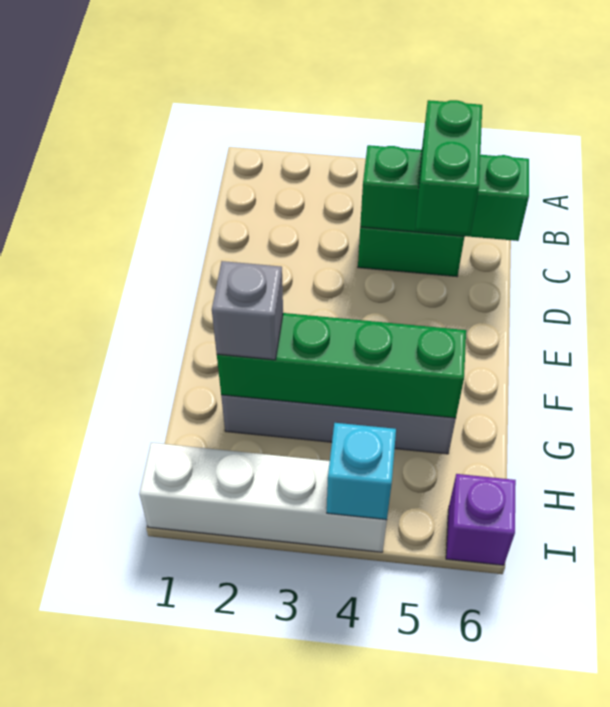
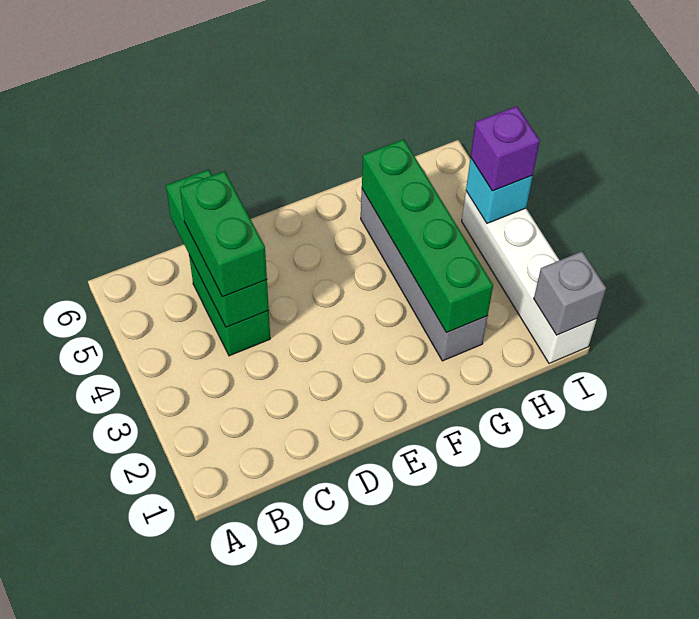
green brick C5:D5 level 3 -> green brick C4:C5 level 3
grey brick G2 level 3 -> grey brick I1 level 2
purple brick I6 level 1 -> purple brick I4 level 3

